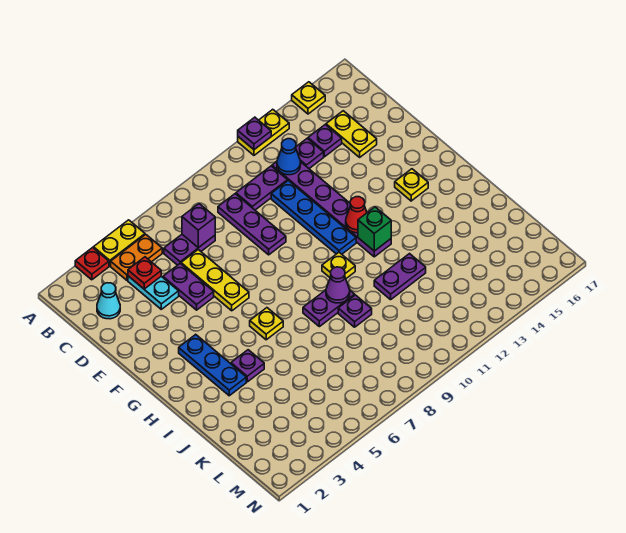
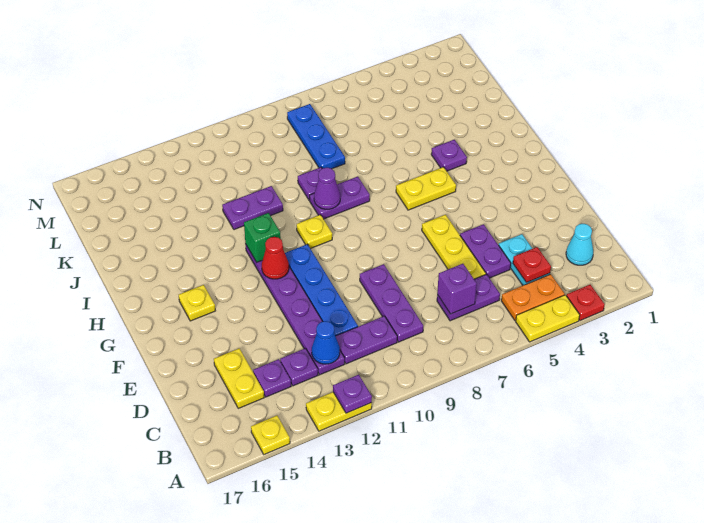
blue plate G3:I3 level 1 -> blue plate K8:M8 level 1
yellow plate H6 level 1 -> yellow plate H5:H6 level 1

